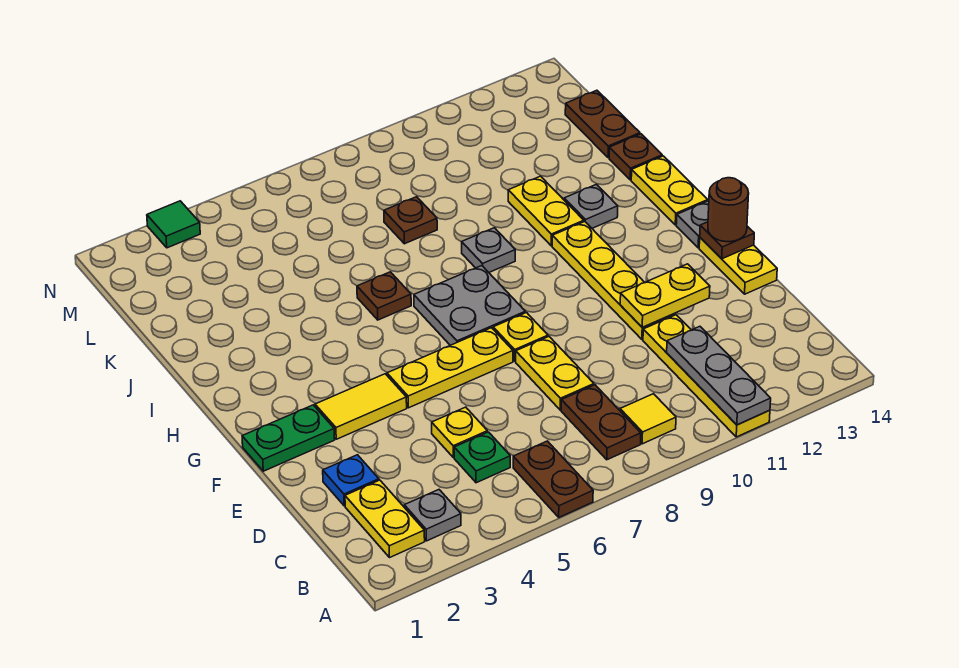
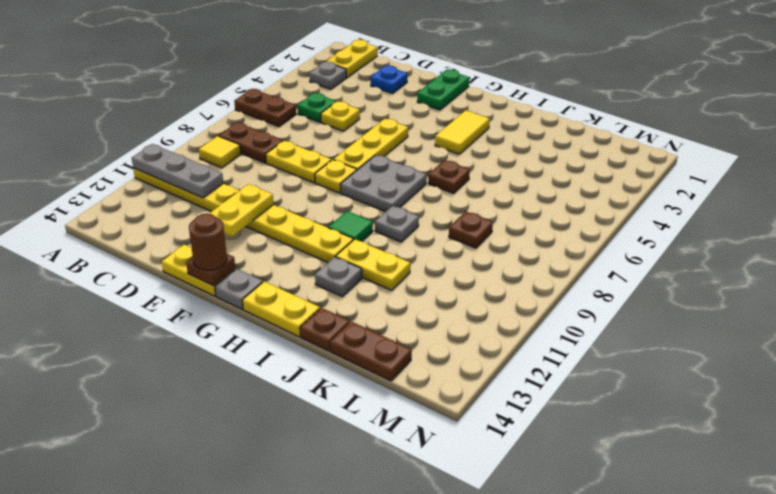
yellow plate B2:C2 level 1 -> yellow plate B1:B2 level 1
yellow tile F3:F4 level 1 -> yellow tile H3:H4 level 1
green tile N3 level 1 -> green tile H10 level 1

